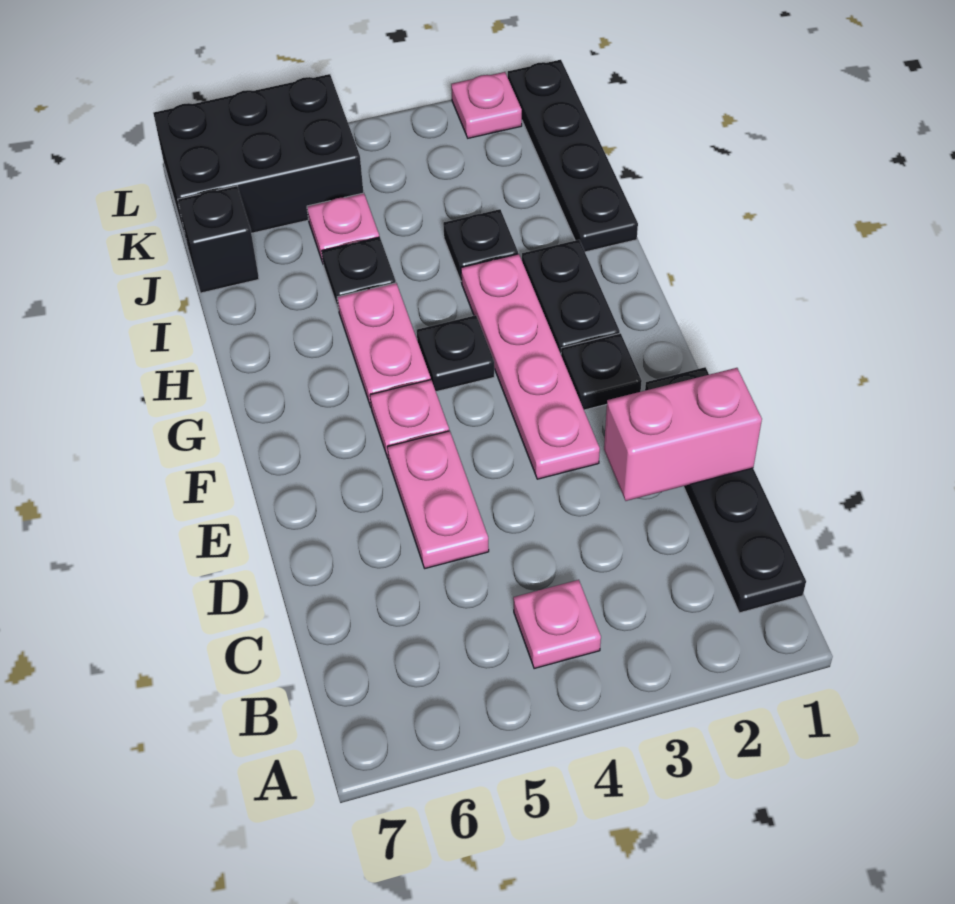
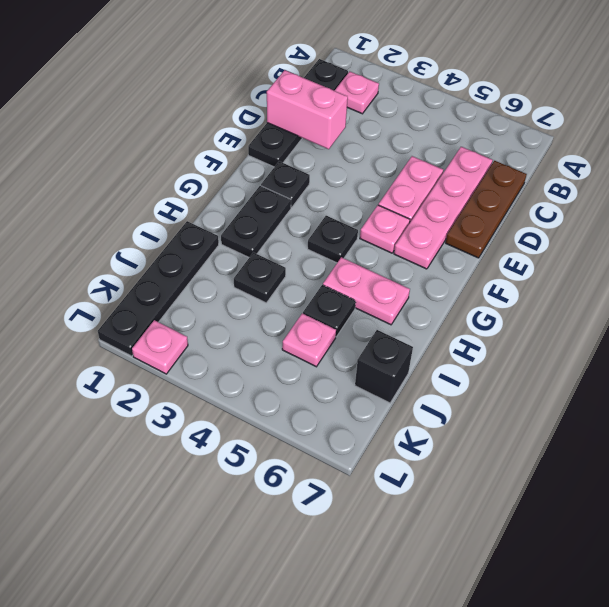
pink plate B4 level 1 -> pink plate B2 level 1
none -> brown plate C7:E7 level 1
pink plate E3:H3 level 1 -> pink plate C6:F6 level 1
pink plate G5:H5 level 1 -> pink plate H5:H6 level 1
black brick K5:L7 level 1 -> none

